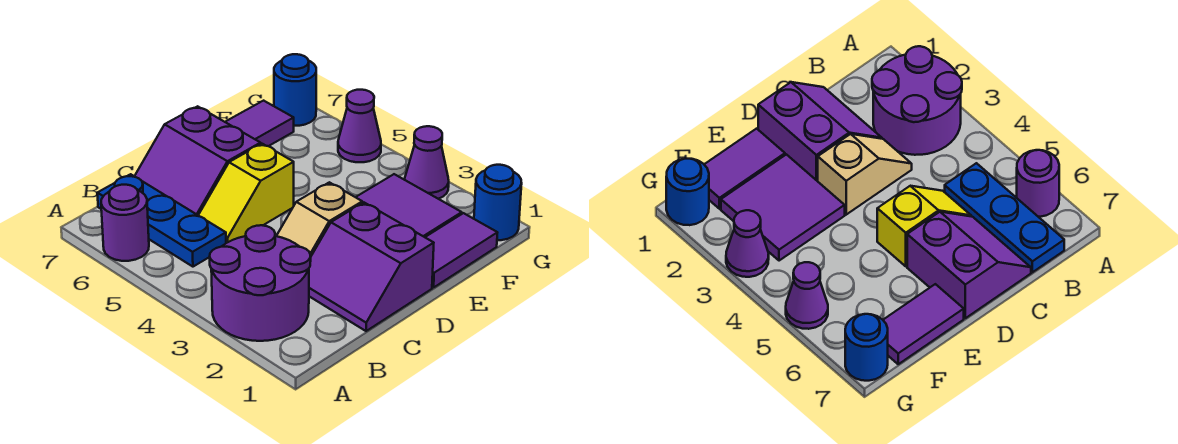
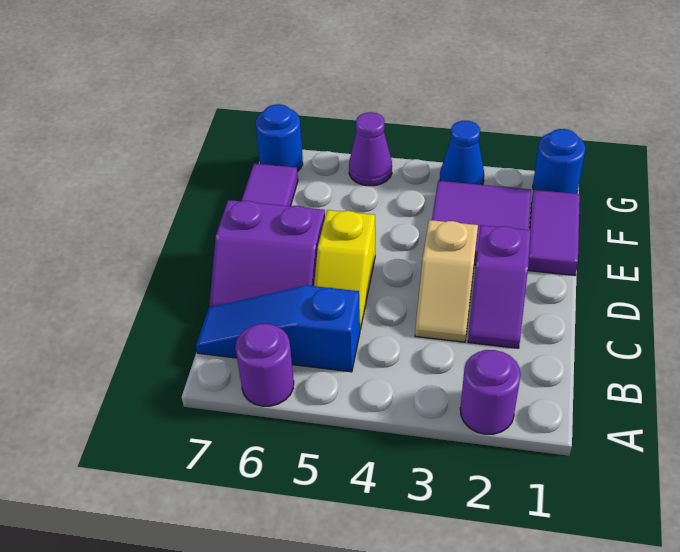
purple round brick A2:B3 level 1 -> purple round brick A2 level 1
blue plate B5:B7 level 1 -> blue slope B5:B7 level 1 top 5
purple slope C1:D2 level 1 top D -> purple slope C2:D2 level 1 top D
purple cone G3 level 1 -> blue cone G3 level 1

